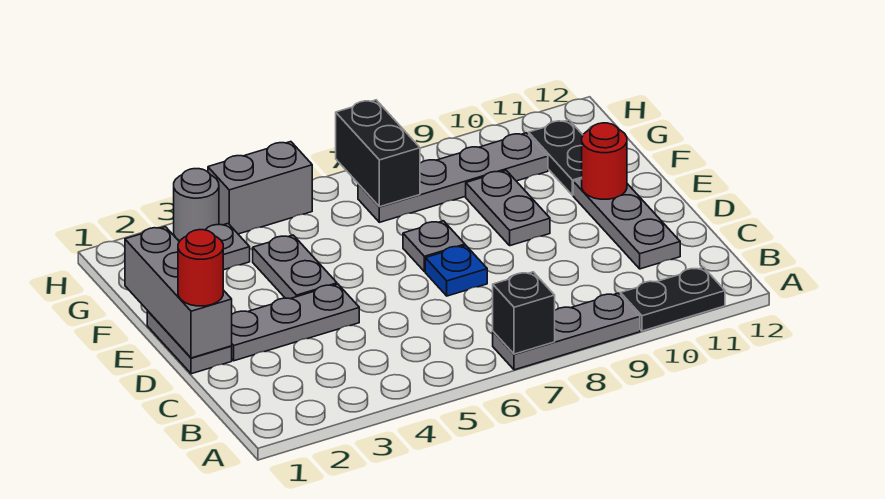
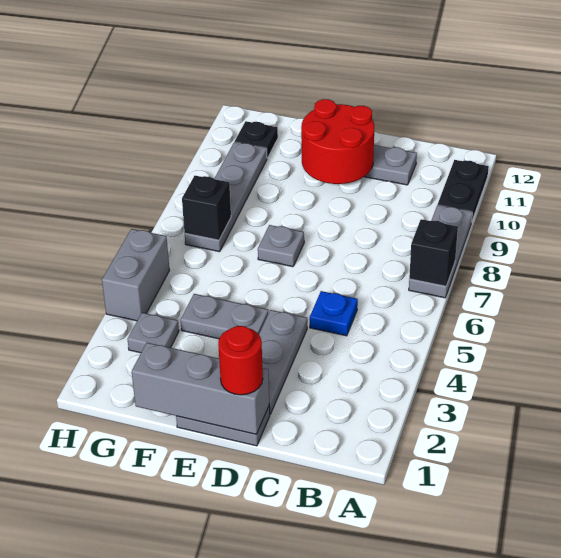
blue plate D7 level 1 -> blue plate C5 level 1
grey plate E9:F9 level 1 -> none
red round brick E11 level 2 -> red round brick D10:E11 level 2
black plate F11:G11 level 1 -> black plate G11 level 1
black brick G7:H7 level 2 -> black brick G7 level 2
grey round brick H3 level 1 -> none

